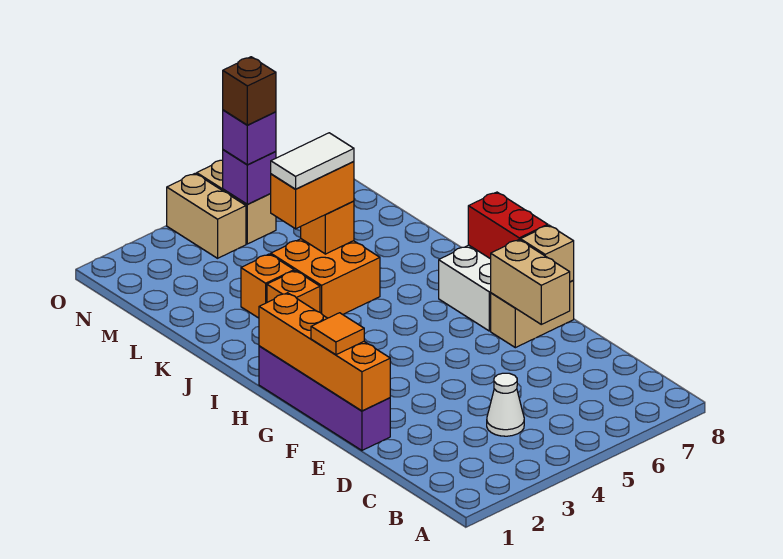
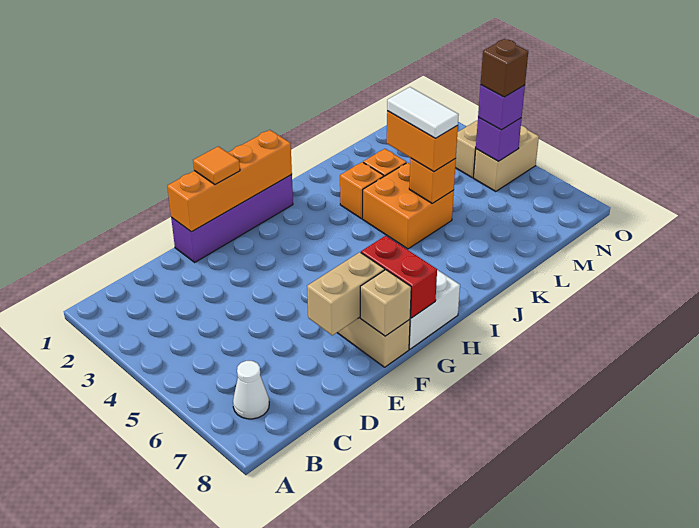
white cone C4 level 1 -> white cone B7 level 1
red brick G8:H8 level 2 -> red brick G7:G8 level 2

